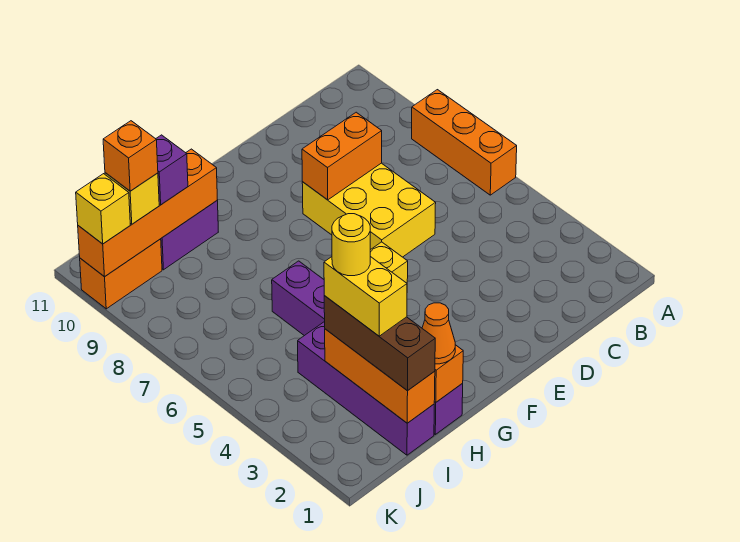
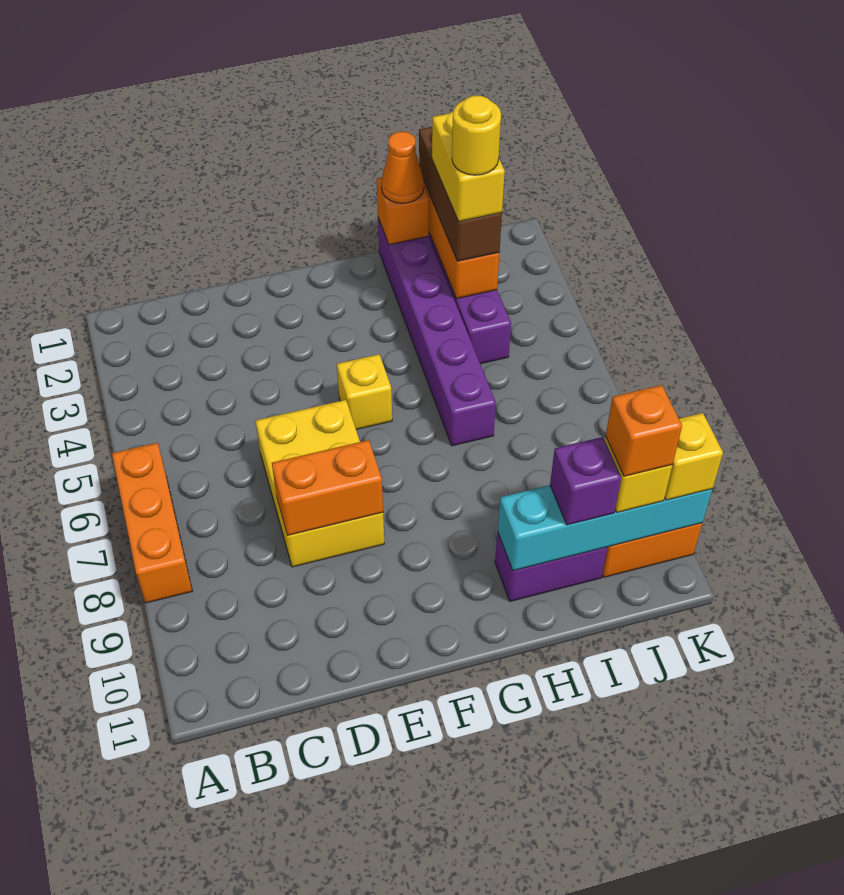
orange brick H10:K10 level 2 -> cyan brick H10:K10 level 2

